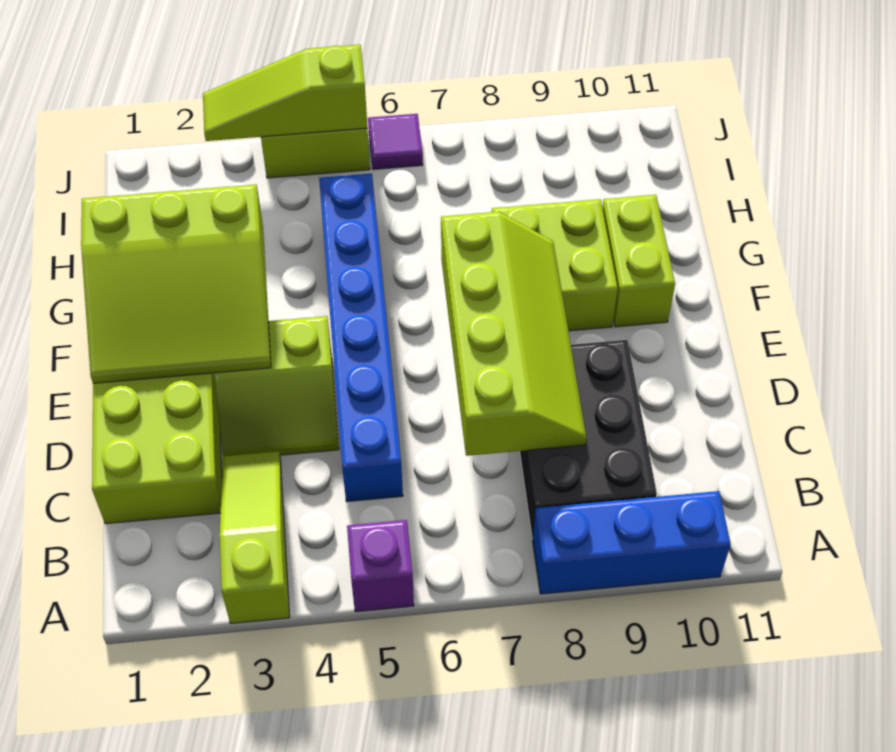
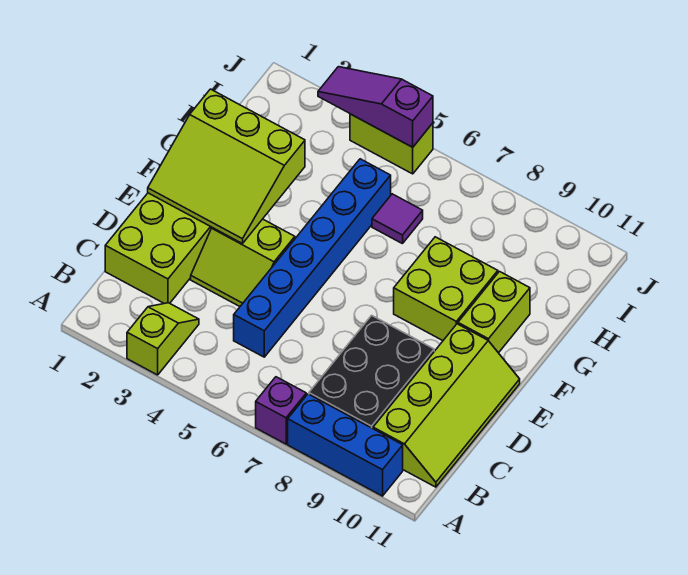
lime slope A3:C3 level 1 top A -> lime slope A3:B3 level 1 top A
purple brick A5 level 1 -> purple brick A7 level 1
lime slope C7:F8 level 2 top 7 -> lime slope B10:E11 level 1 top 10
lime slope J3:J5 level 2 top 5 -> purple slope J3:J5 level 2 top 5
purple tile J6 level 1 -> purple tile H6 level 1

